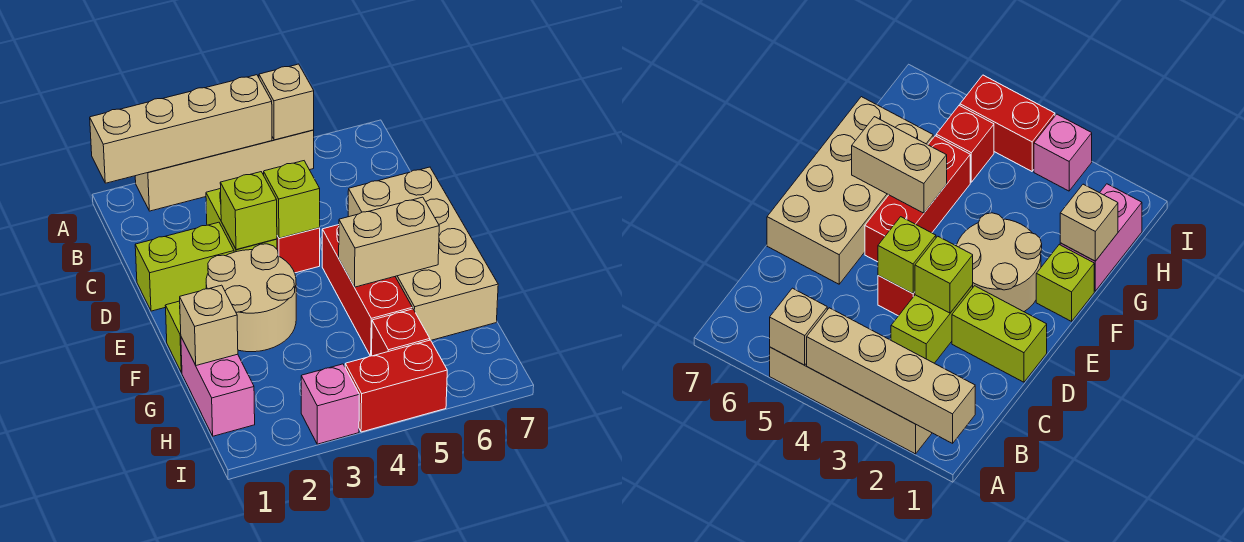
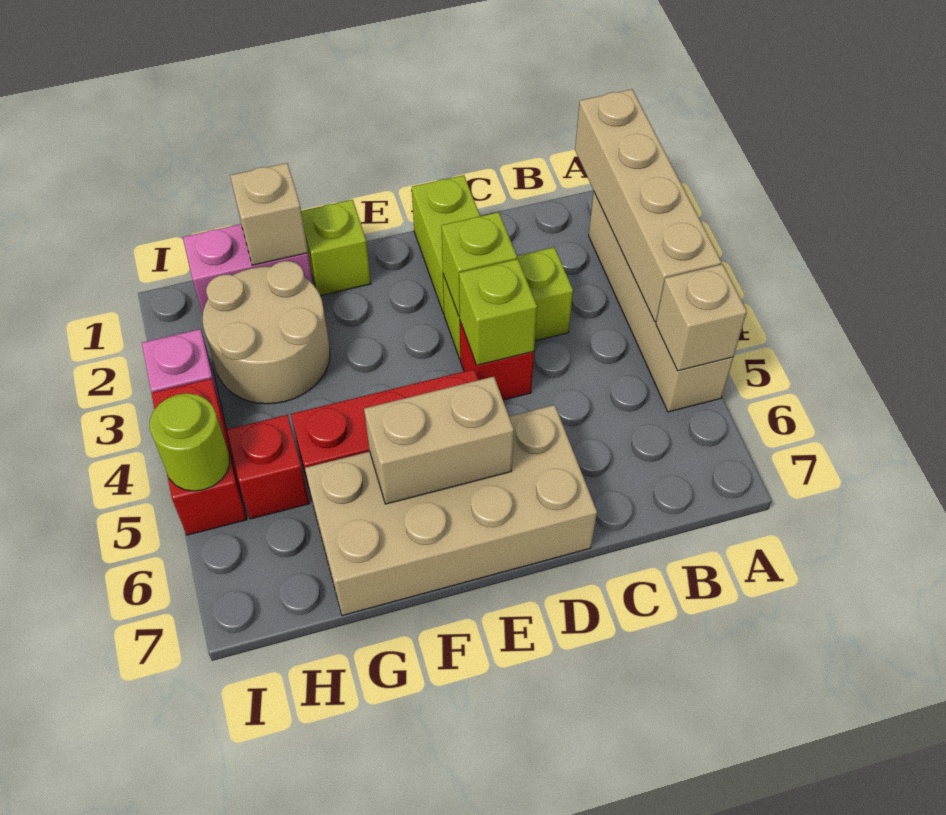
tan round brick E2:F3 level 1 -> tan round brick G2:H3 level 1
tan brick F5:F6 level 2 -> tan brick E6:F6 level 2
none -> lime round brick I5 level 2

